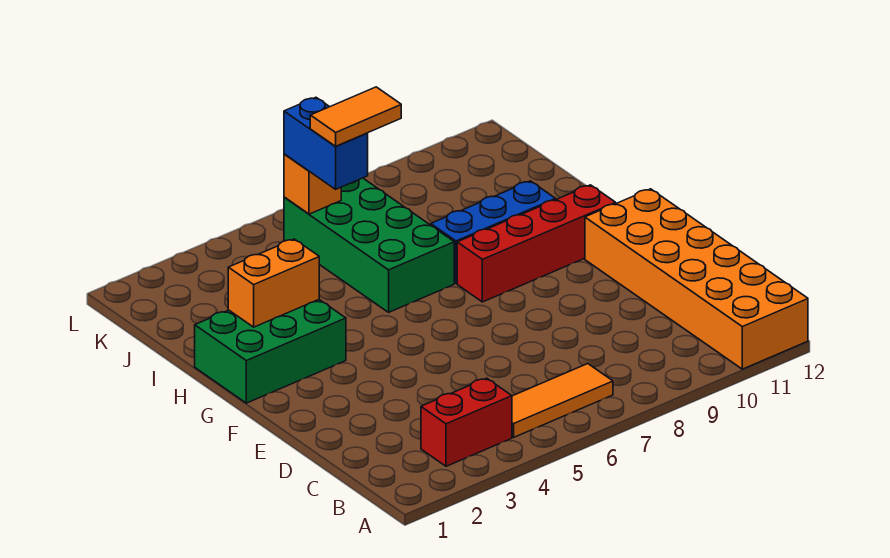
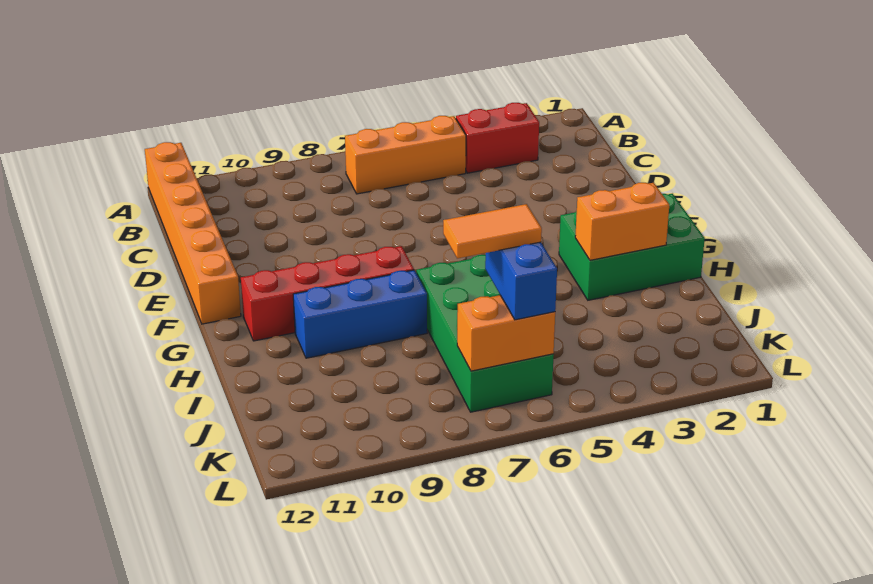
orange brick A11:F12 level 1 -> orange brick A12:F12 level 1
orange tile B5:B7 level 1 -> orange brick B5:B7 level 1
orange brick K6 level 2 -> orange brick K6:K7 level 2

